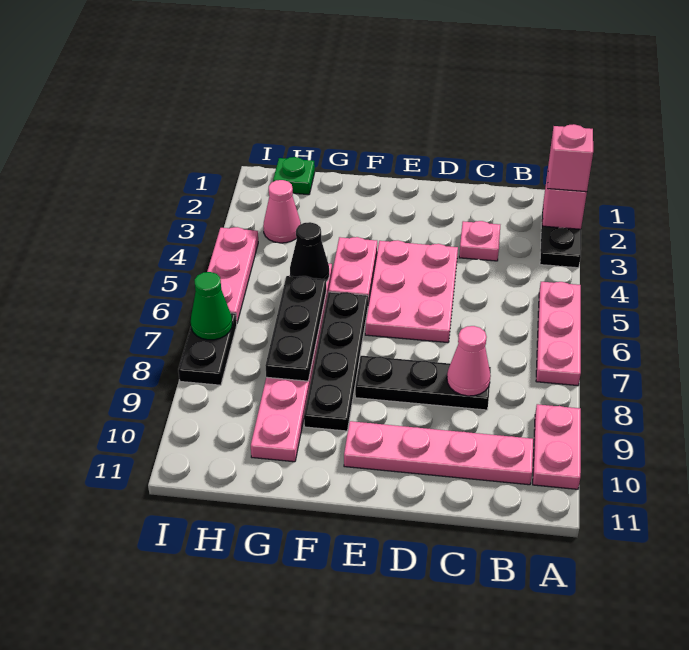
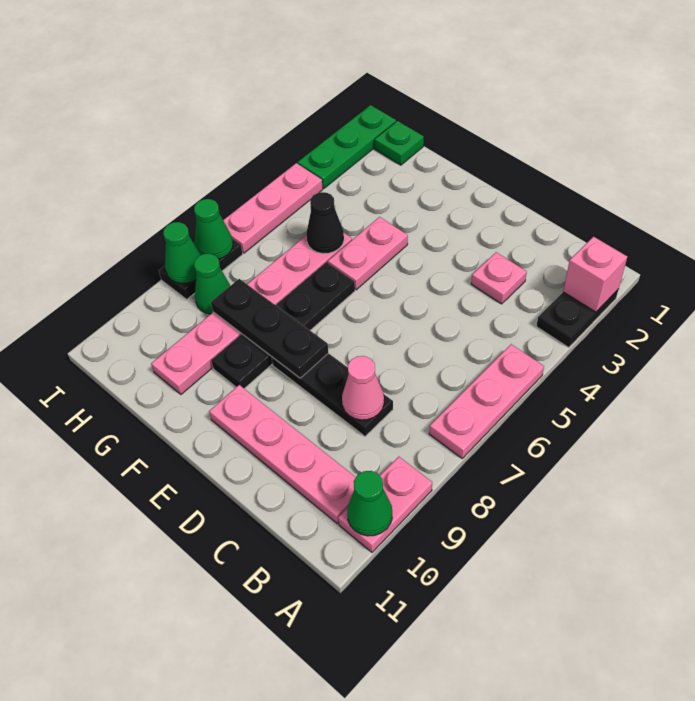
pink brick A2 level 3 -> none
none -> green cone A10 level 2
pink plate D4:E6 level 1 -> none
black plate G6:G8 level 2 -> black plate E8:G8 level 2
pink cone H3 level 1 -> none
none -> green cone H8 level 1
none -> green plate I1:I3 level 1
none -> green cone I8 level 2

